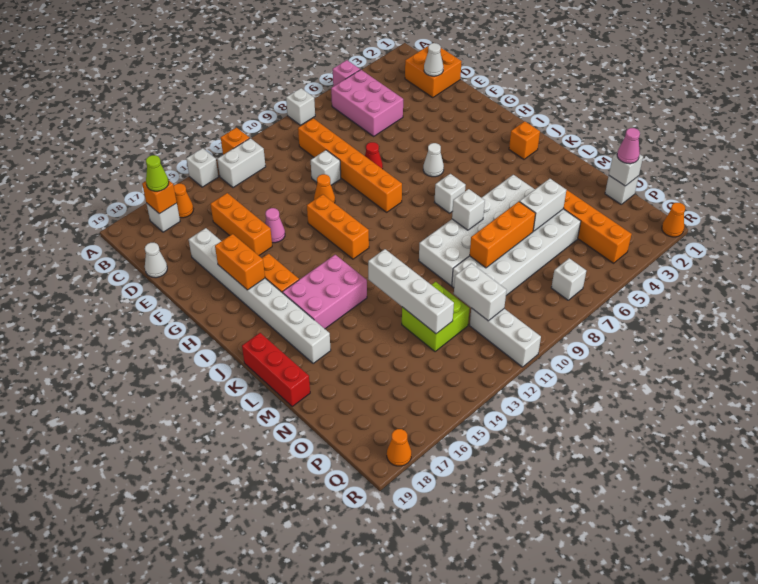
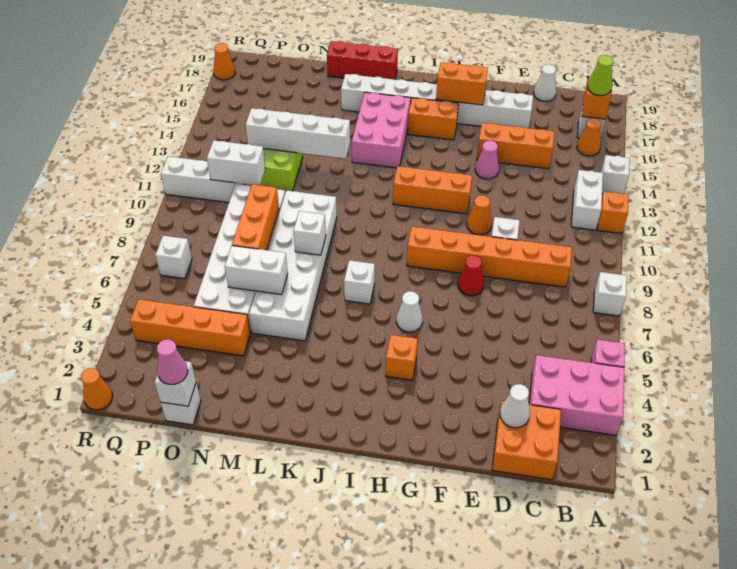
pink brick B5:D6 level 1 -> pink brick A3:C4 level 1
orange brick J2 level 1 -> orange brick H4 level 1
white brick N5:N6 level 2 -> white brick M6:N6 level 2

